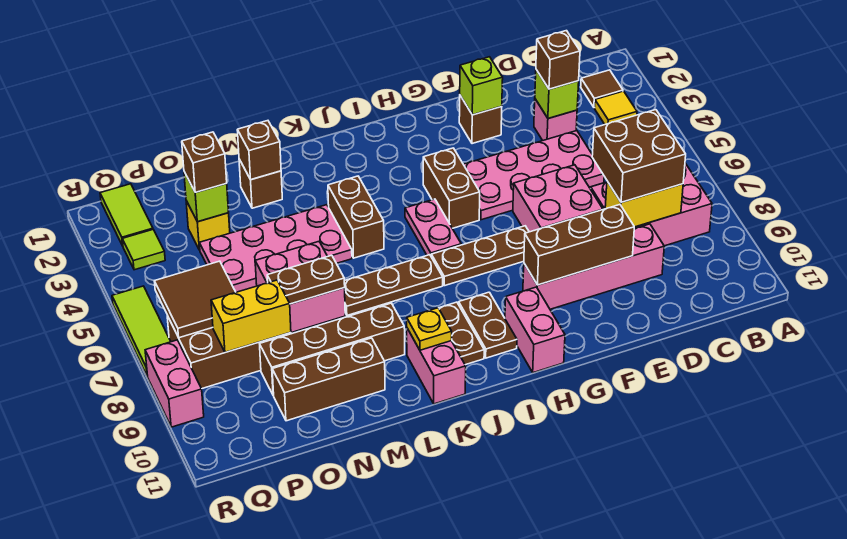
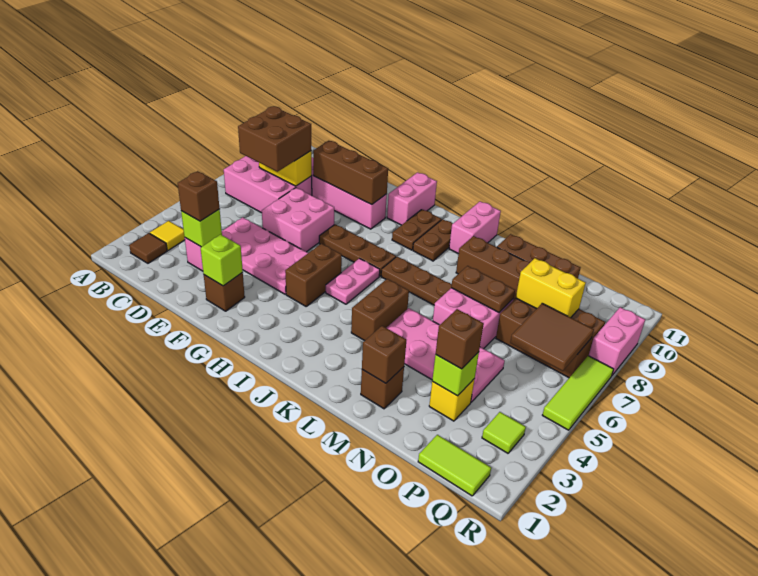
yellow plate K10 level 2 -> none
lime tile Q1:Q2 level 1 -> lime tile P1:Q1 level 1

